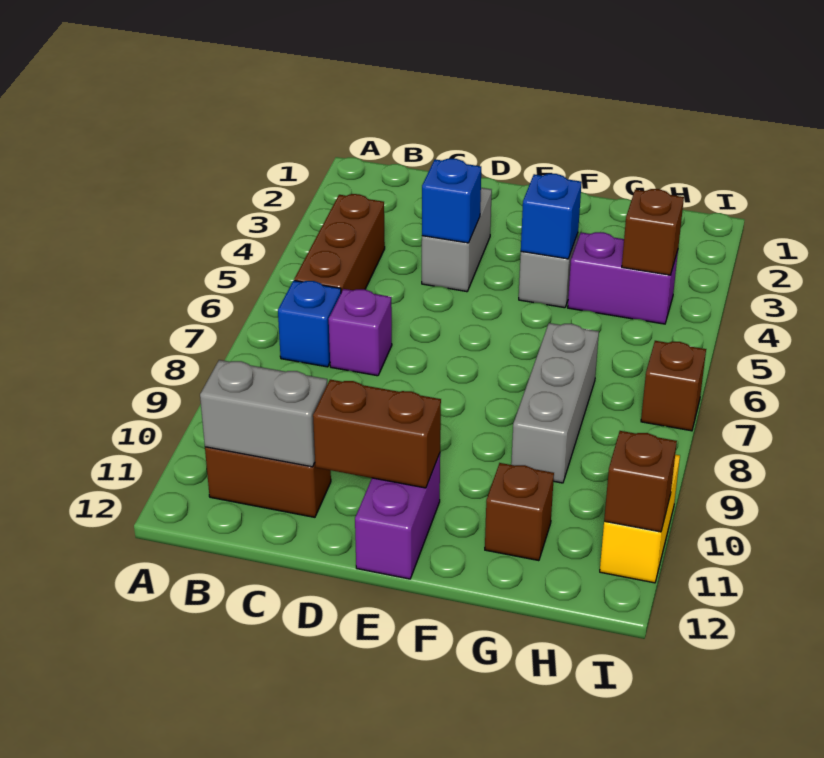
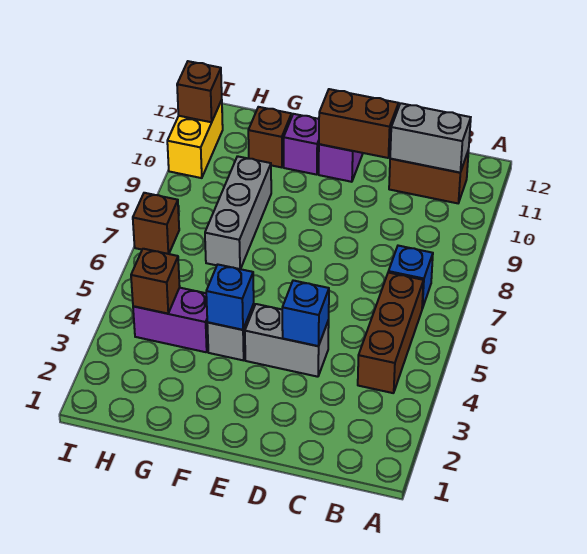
purple brick C7 level 1 -> purple brick F11 level 1
grey brick D3:D4 level 1 -> grey brick D4:E4 level 1

